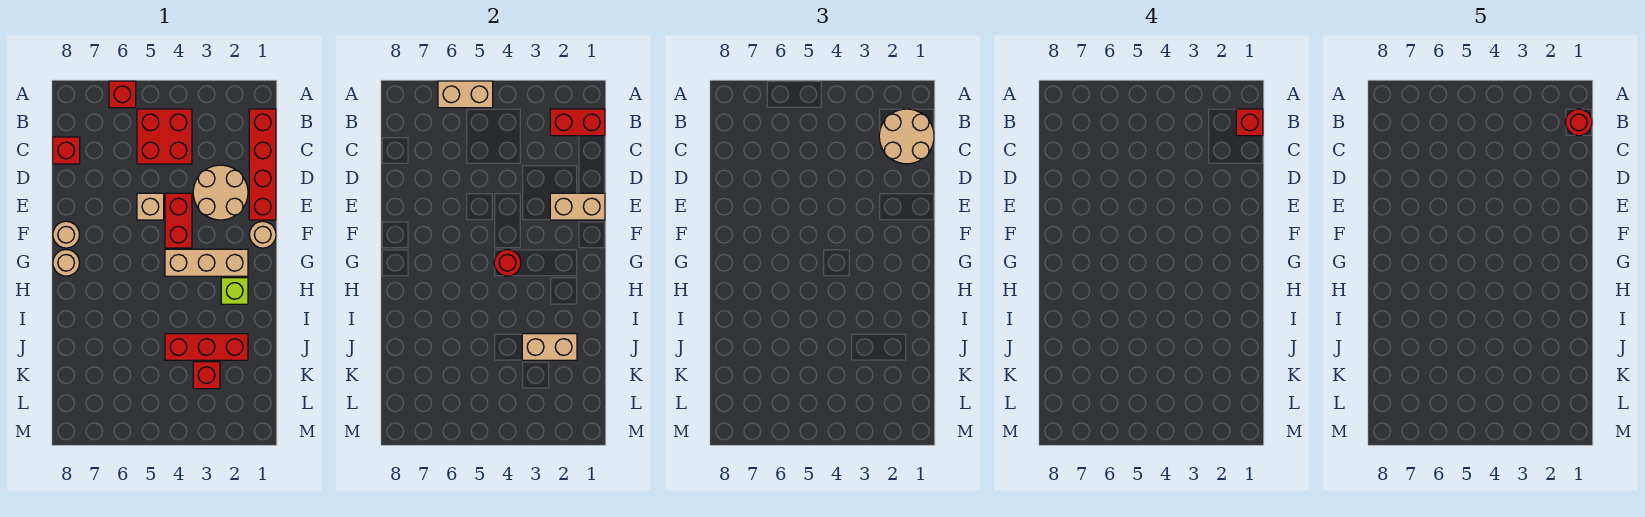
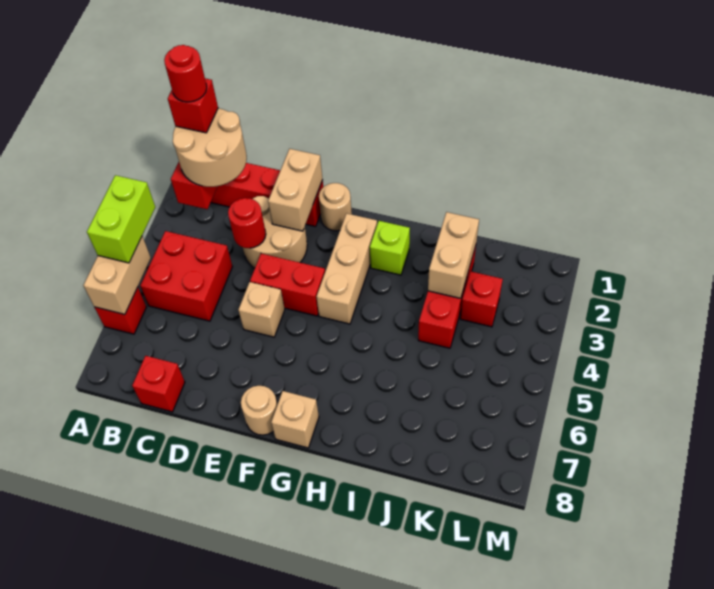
none -> lime brick A4:A5 level 3
red round brick G4 level 2 -> red round brick D3 level 2
tan round brick G8 level 1 -> tan brick G8 level 1

